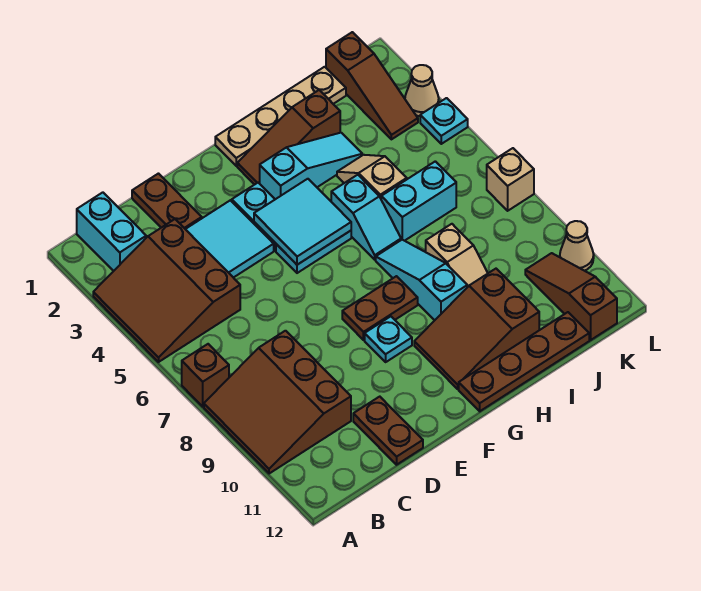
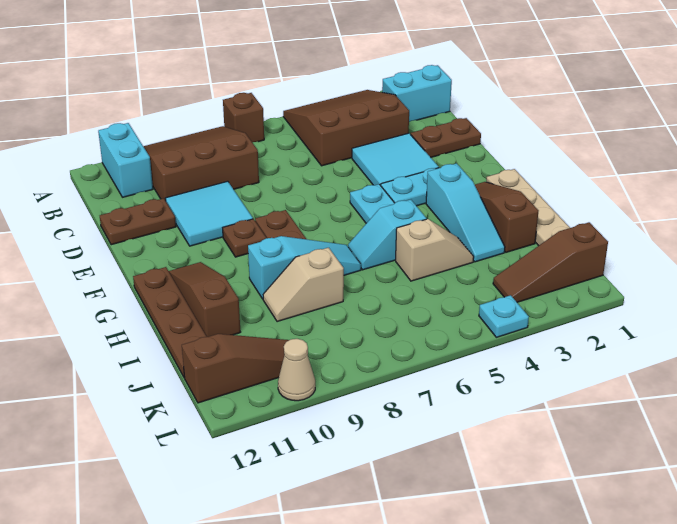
cyan tile F4:G5 level 2 -> cyan tile D9:E10 level 1
cyan plate F9 level 1 -> brown plate F9 level 1
brown slope G10:I11 level 1 top I -> brown slope G11:I11 level 1 top I
cyan brick I6:J6 level 1 -> cyan brick A11:B11 level 1
tan cone L3 level 1 -> none
tan brick L7 level 1 -> none

